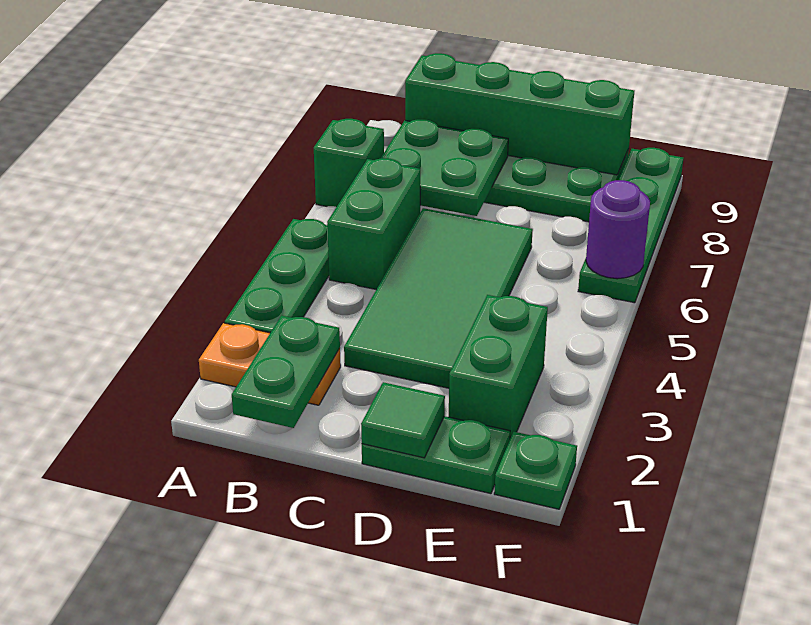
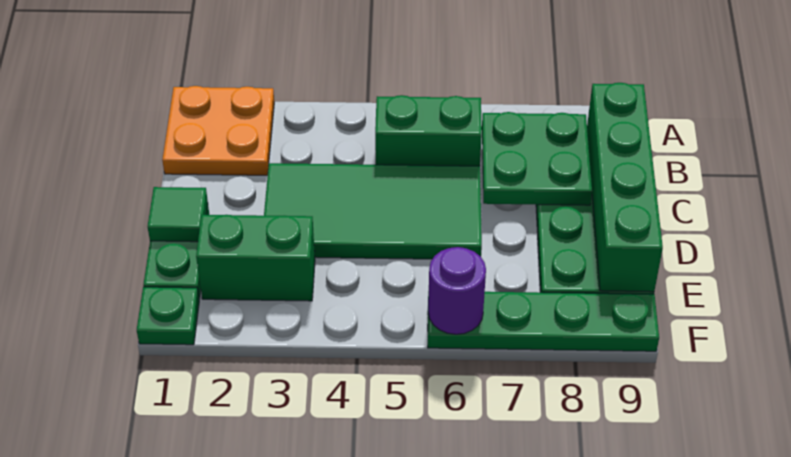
orange plate A2:B2 level 1 -> orange plate A1:B2 level 1
green plate A3:A5 level 1 -> none
green brick A7 level 1 -> none
green plate B1:B2 level 2 -> none

